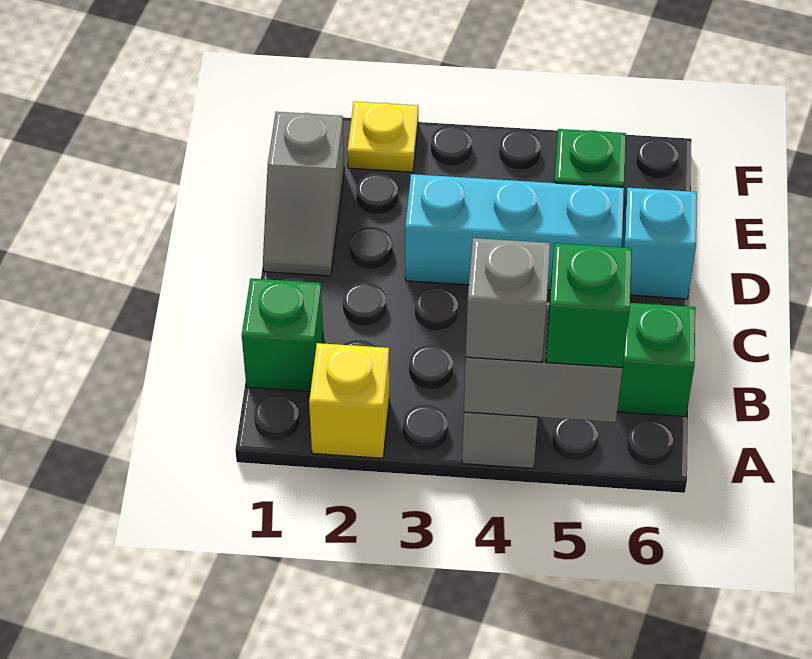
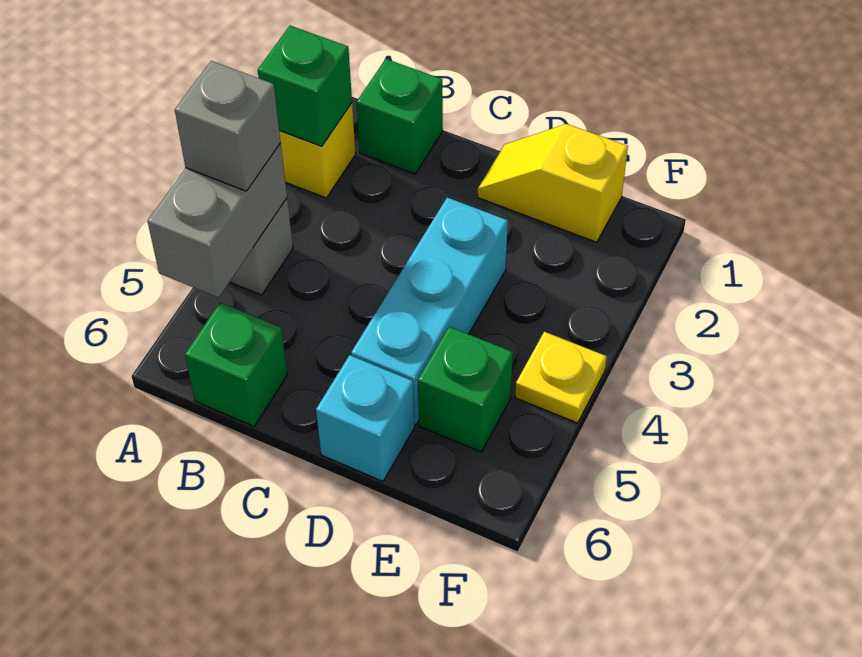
green brick A5 level 3 -> green brick A2 level 2
grey slope D1:E1 level 1 top E -> yellow slope D1:E1 level 1 top E
yellow plate F2 level 1 -> yellow plate F4 level 1

